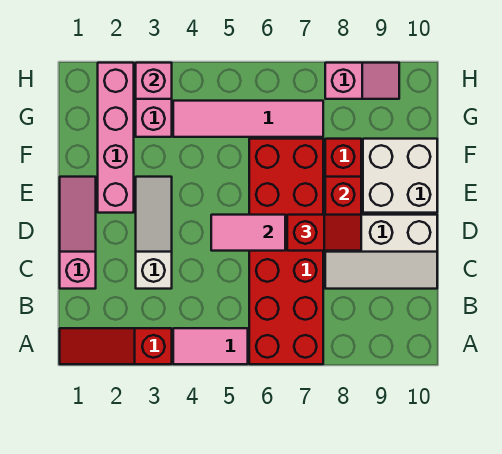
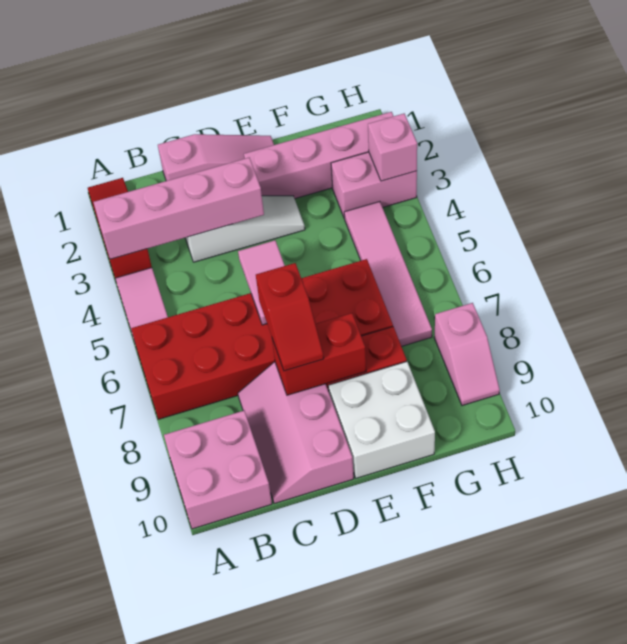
none -> pink brick A3:D3 level 2
none -> pink brick A9:B10 level 1
white slope C8:D10 level 1 top D -> pink slope C8:D10 level 1 top D

